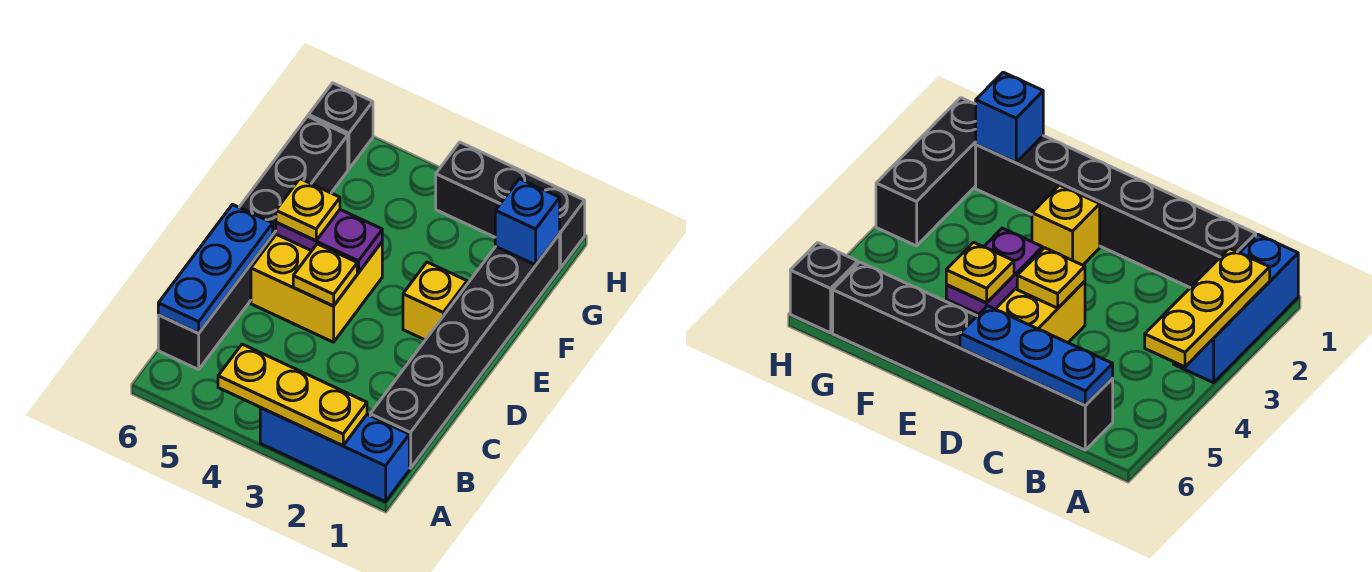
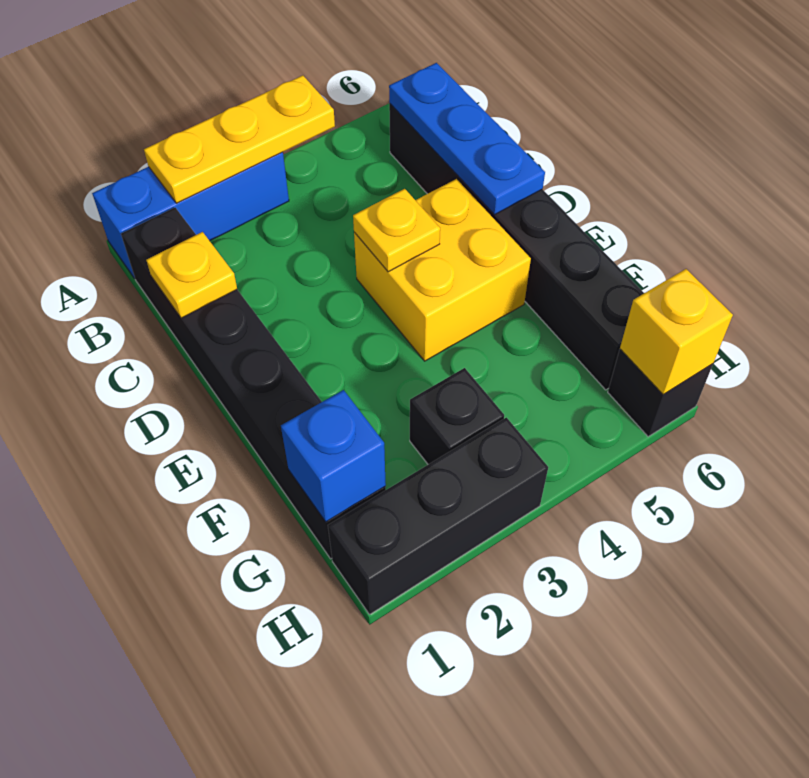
yellow brick E2 level 1 -> yellow brick H6 level 2
purple plate E4:E5 level 2 -> none
yellow plate E5 level 3 -> yellow plate C1 level 2
none -> black brick G3 level 1

